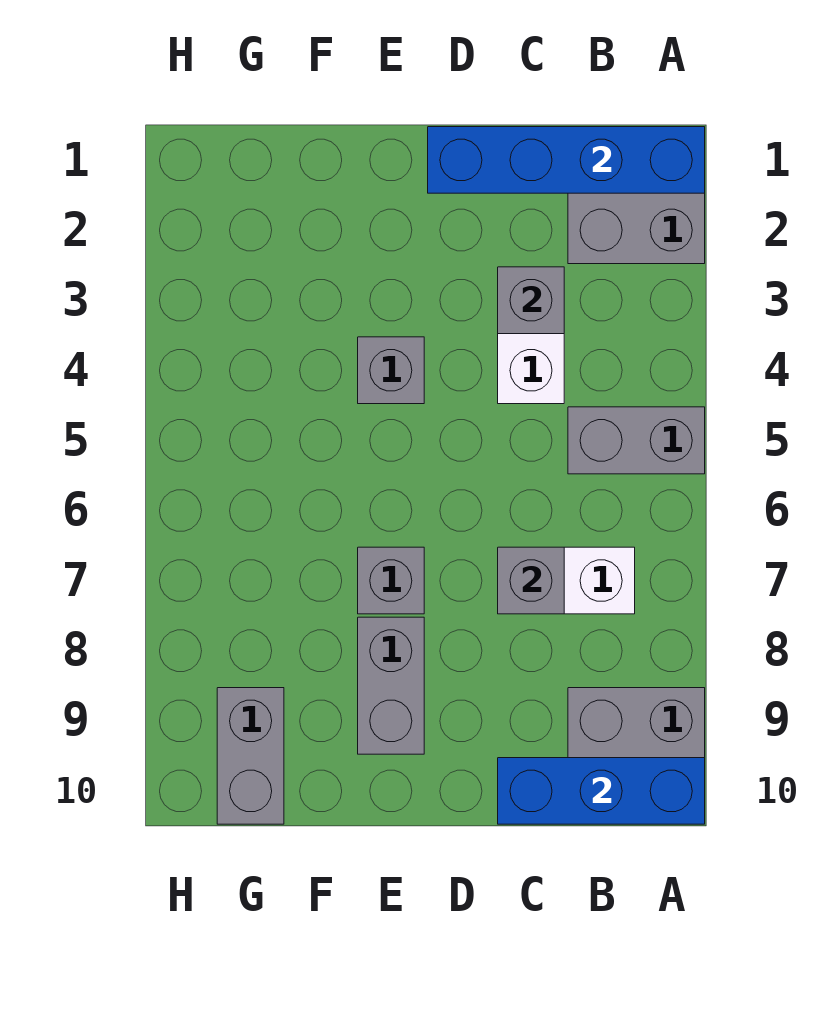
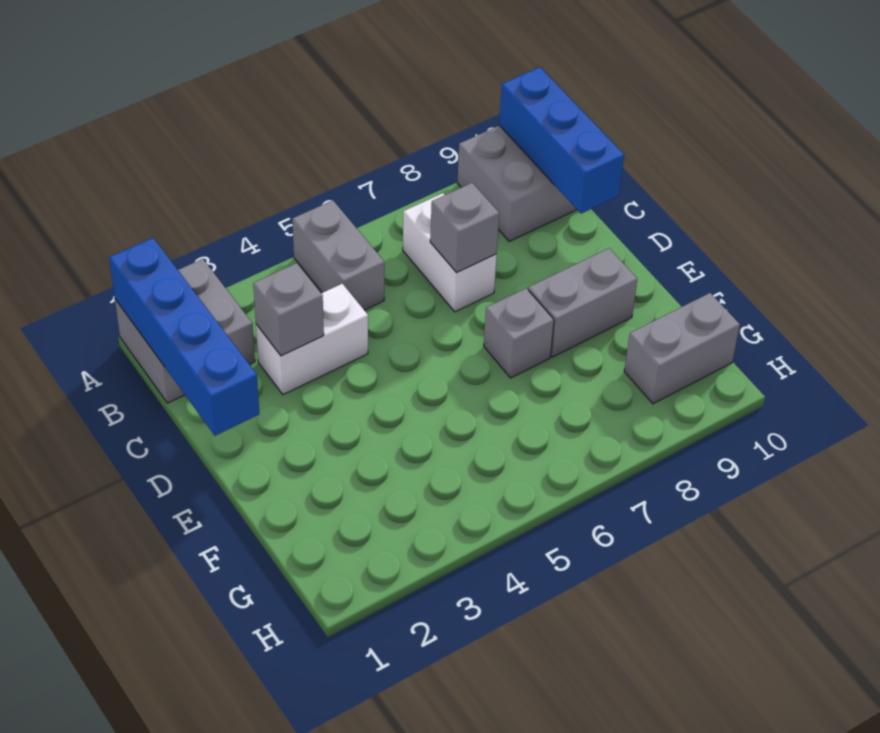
grey brick E4 level 1 -> none

